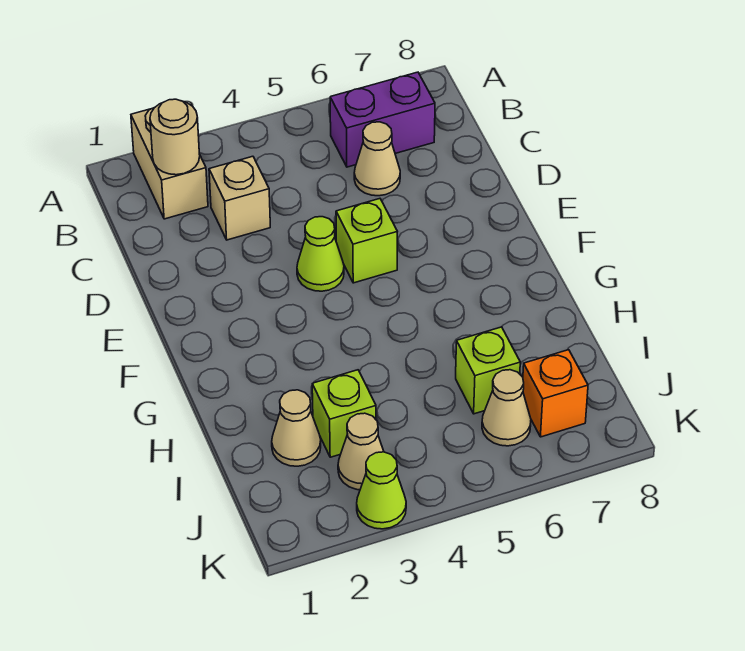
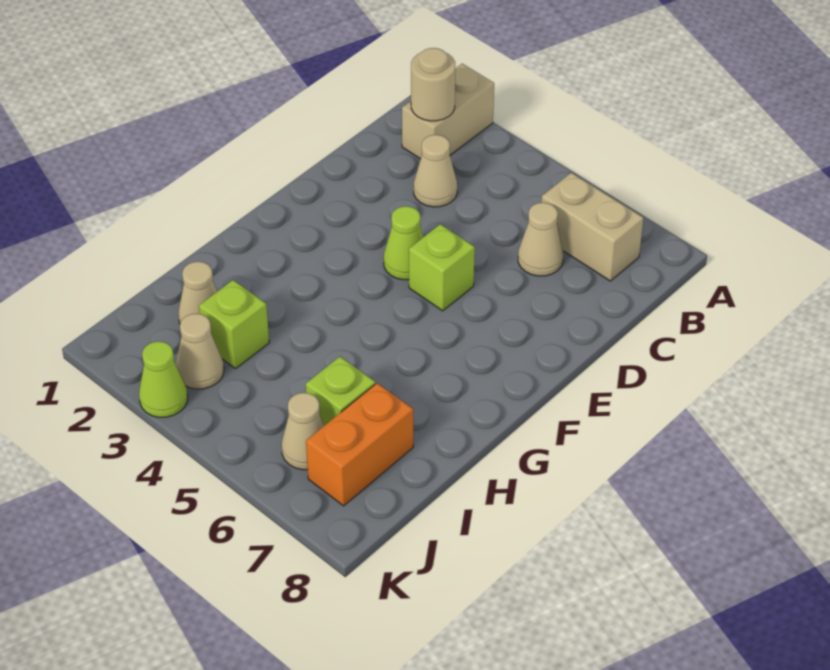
purple brick B6:B7 level 1 -> tan brick B6:B7 level 1
tan brick C3 level 1 -> tan cone C3 level 1
orange brick J7 level 1 -> orange brick I7:J7 level 1

